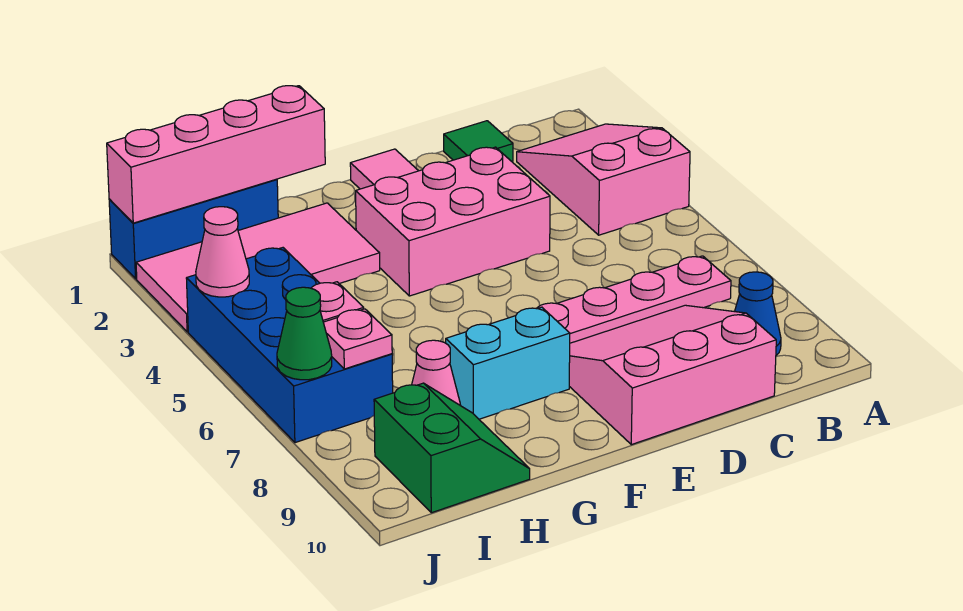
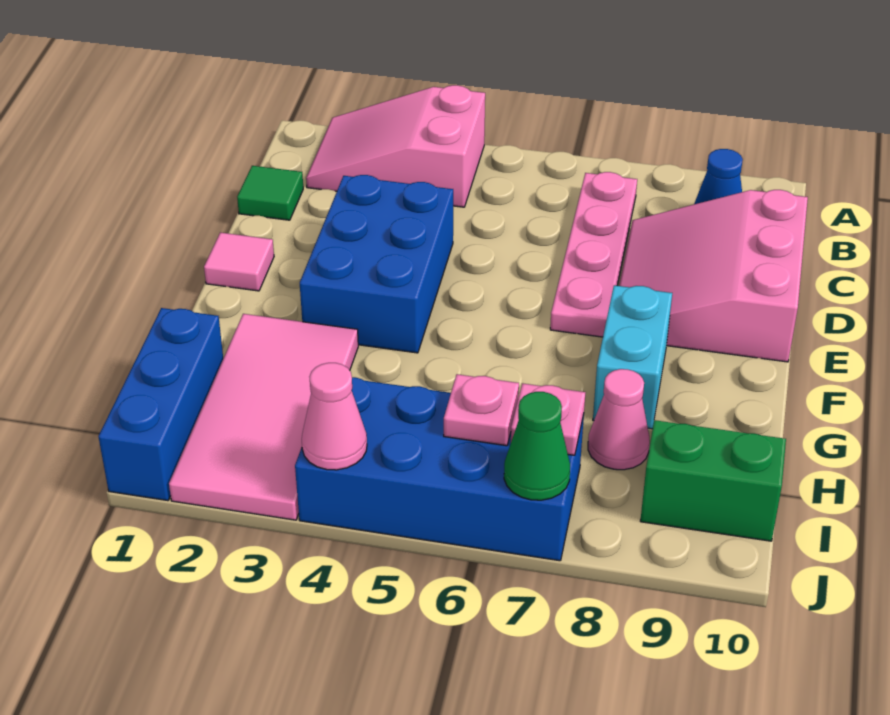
pink brick D3:F4 level 1 -> blue brick D3:F4 level 1
pink brick G1:J1 level 2 -> none

